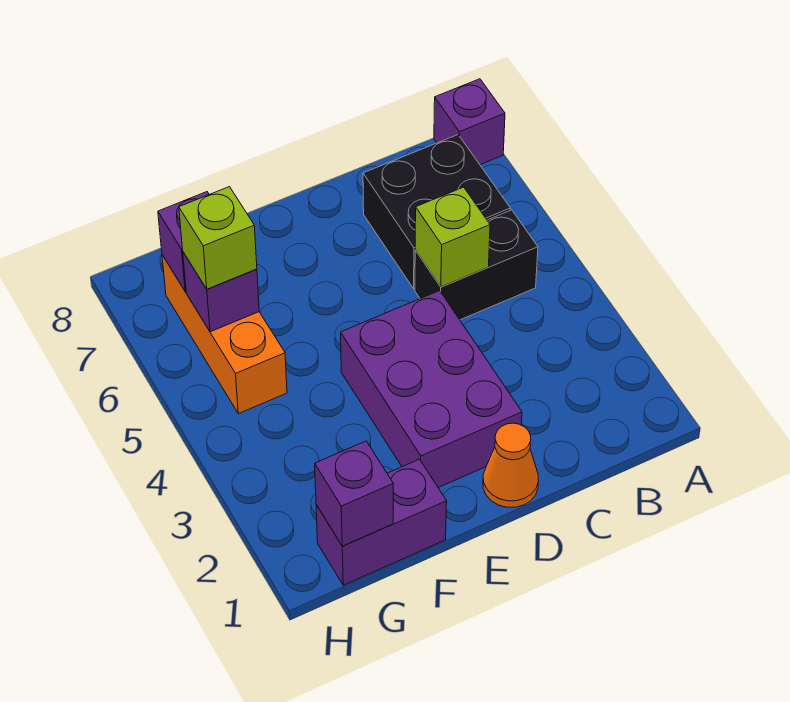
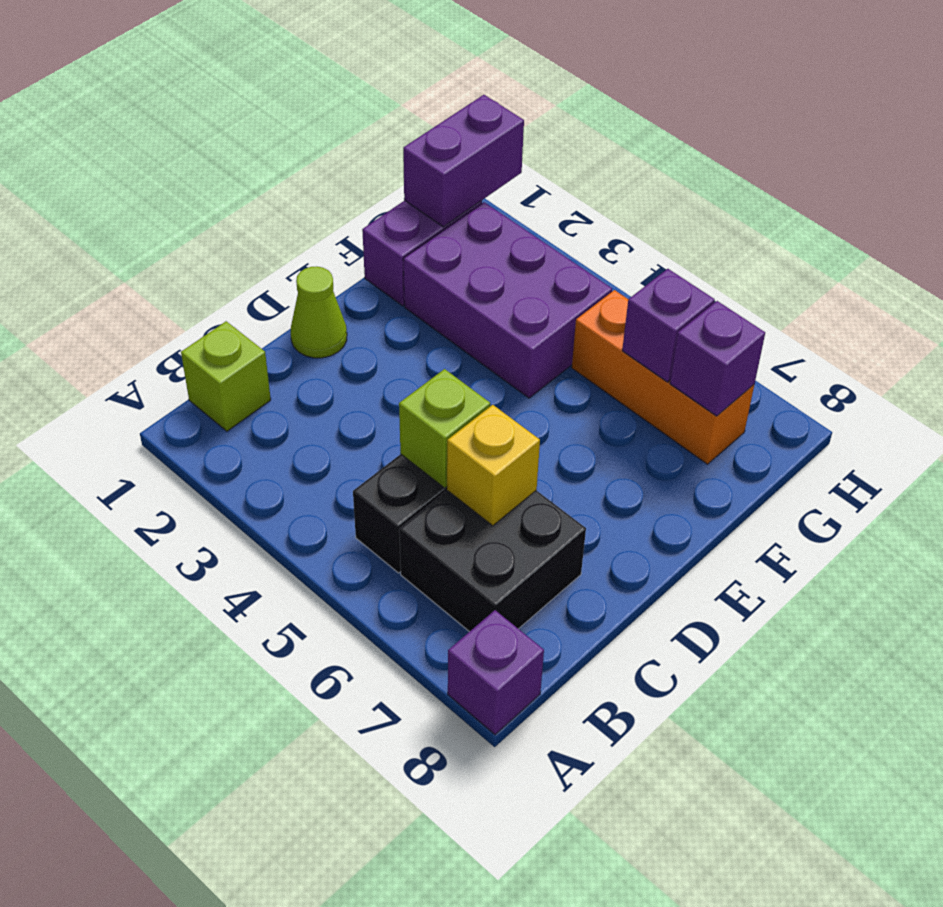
none -> yellow brick C6 level 2
orange cone D1 level 1 -> lime cone D1 level 1
purple brick D2:E4 level 1 -> purple brick F2:G4 level 1
purple brick G1 level 2 -> purple brick G1:H1 level 2
lime brick G6 level 3 -> lime brick B1 level 1

